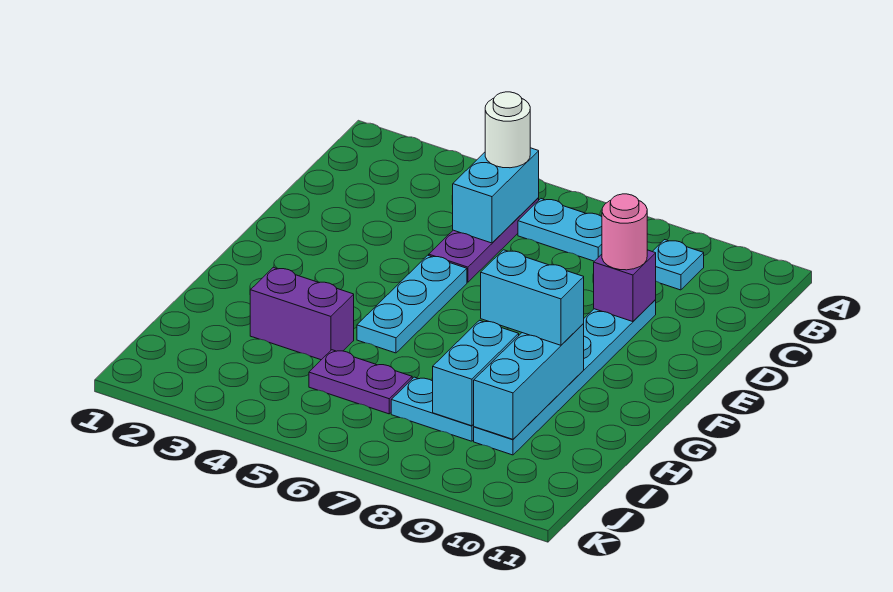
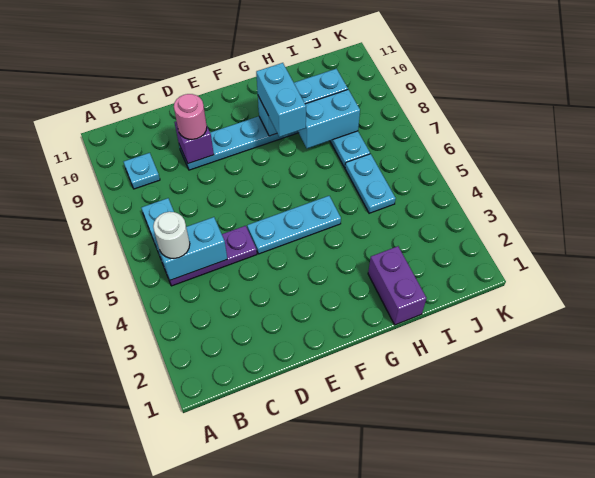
purple brick H3:H4 level 1 -> purple brick H1:H2 level 1
purple plate I5:I6 level 1 -> cyan plate I5:I6 level 1

